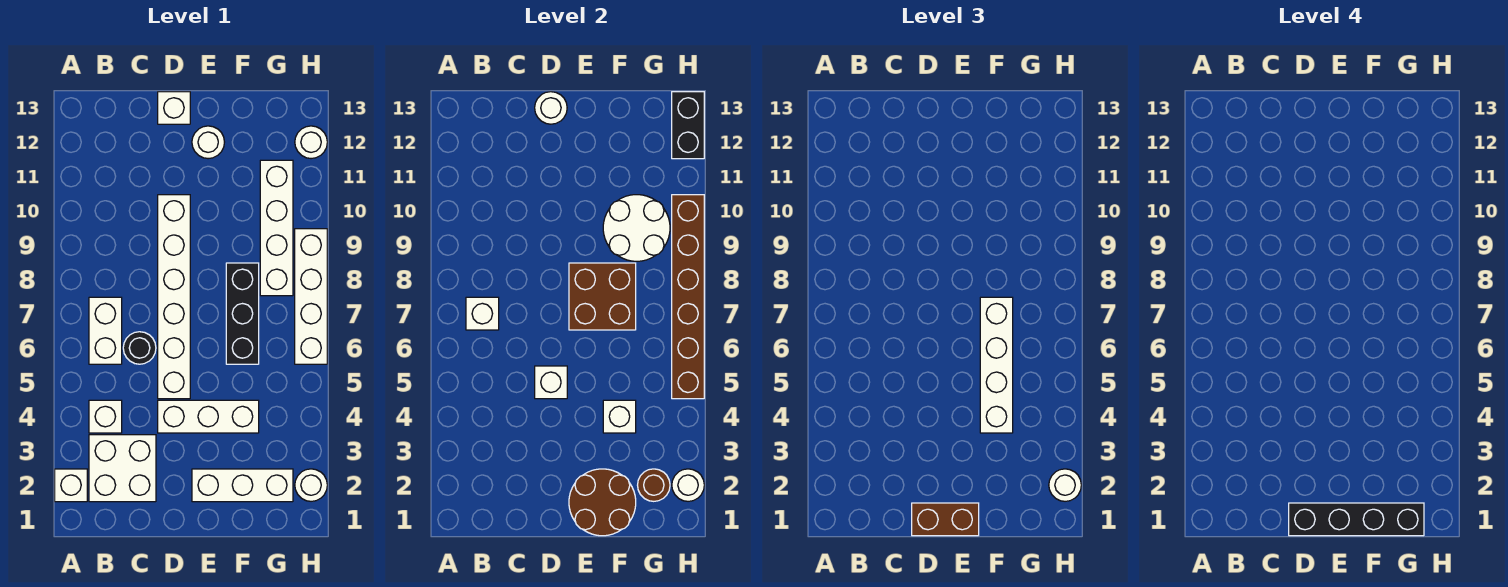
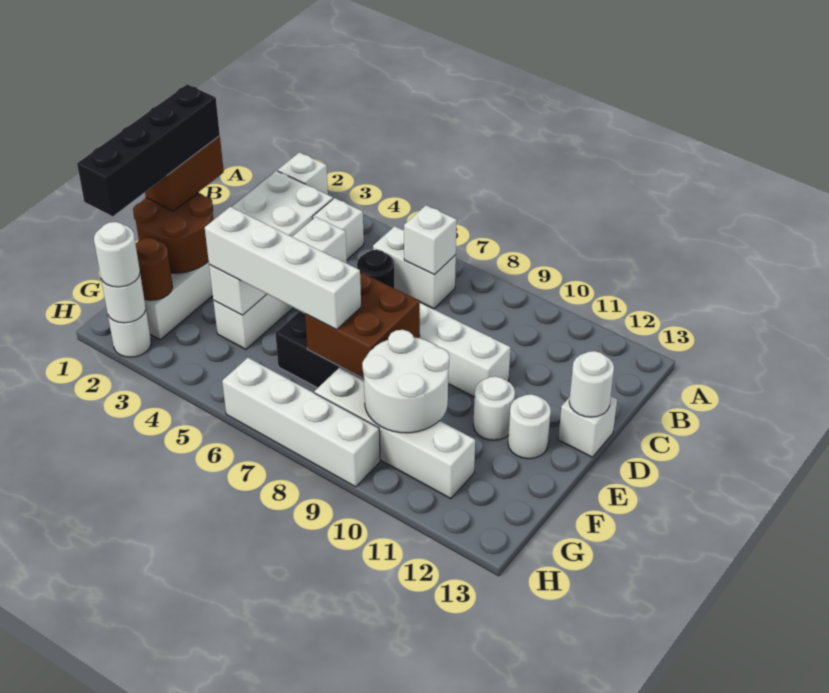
brown brick H5:H10 level 2 -> none
white round brick H12 level 1 -> white round brick E11 level 1
black brick H12:H13 level 2 -> none

